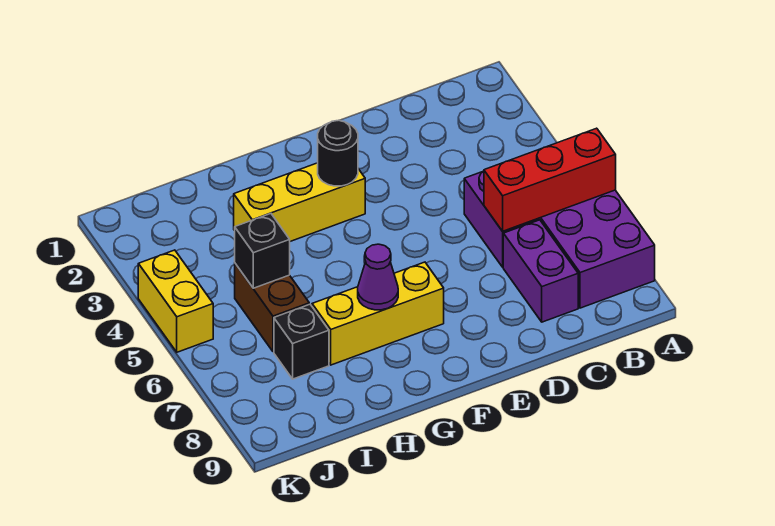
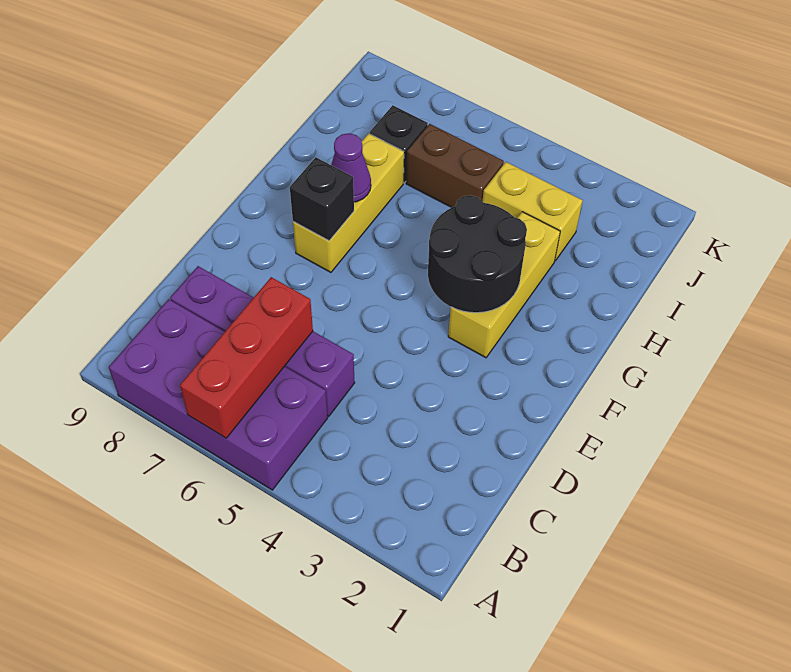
black round brick F3 level 2 -> black round brick F3:G4 level 2
black brick I5 level 2 -> black brick F7 level 2
yellow brick K4:K5 level 1 -> yellow brick I3:I4 level 1

